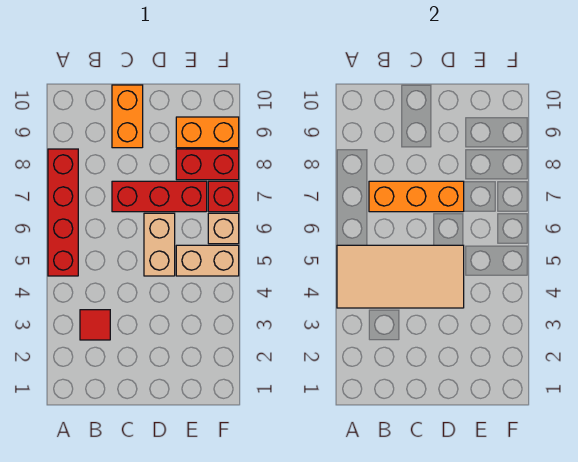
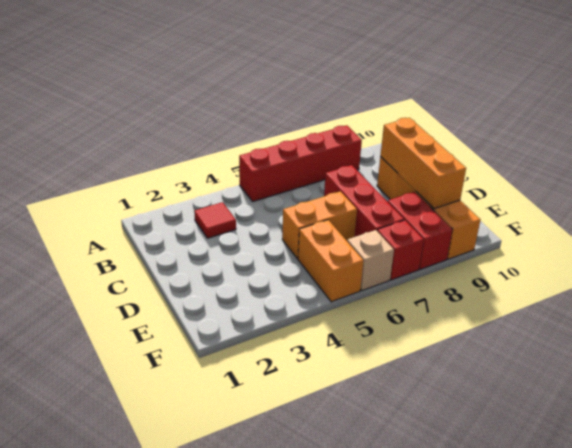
tan tile A4:D5 level 2 -> none
orange brick B7:D7 level 2 -> orange brick C9:E9 level 2
tan brick D5:D6 level 1 -> orange brick D5:D6 level 1
tan brick E5:F5 level 1 -> orange brick E5:F5 level 1

